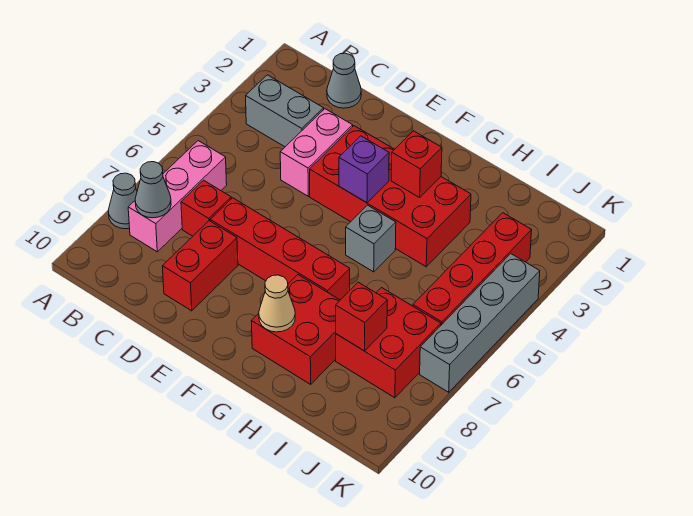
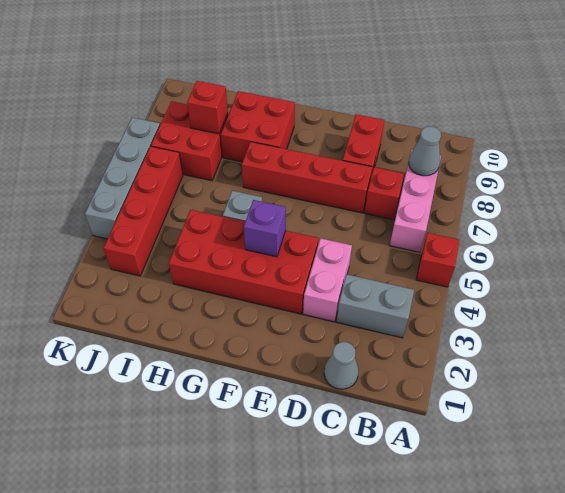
grey cone A8 level 1 -> none
red brick G3 level 2 -> red brick A5 level 1
tan cone G9 level 2 -> none

